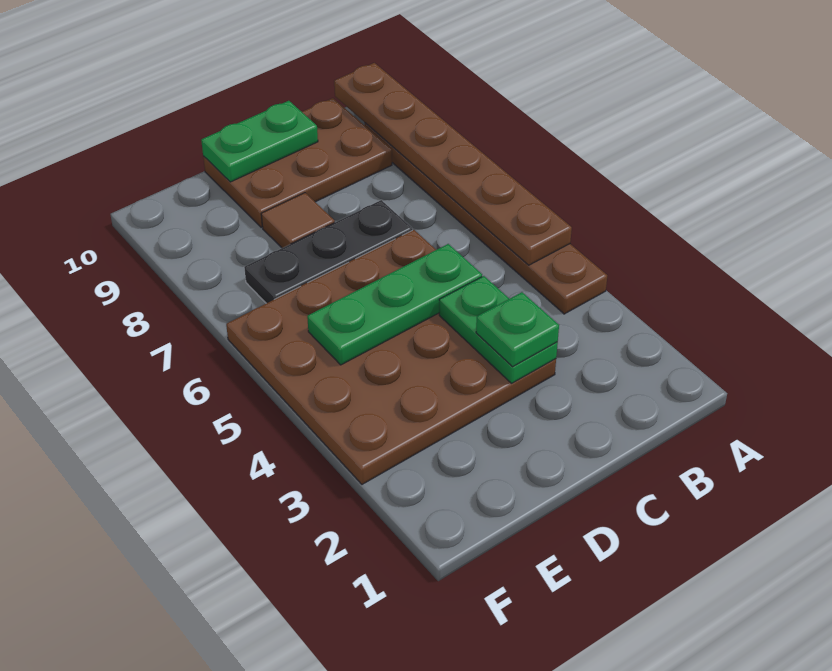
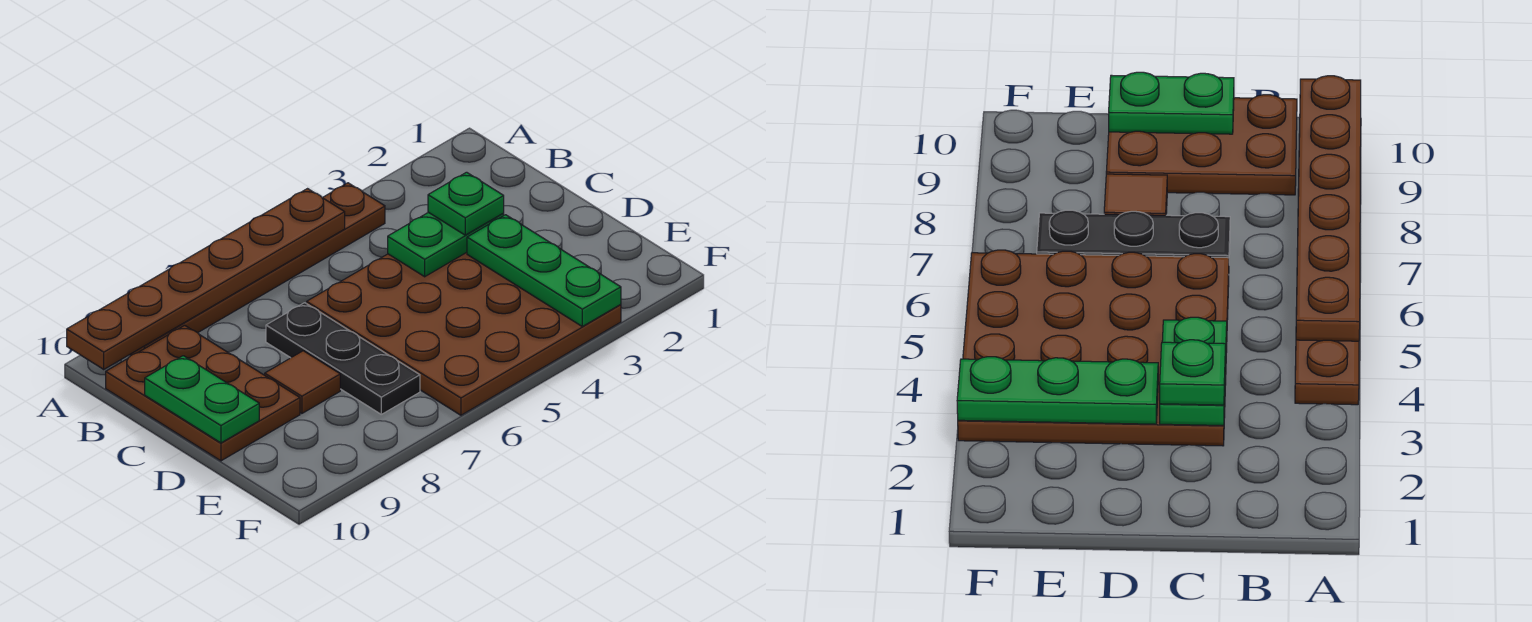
green plate C5:E5 level 2 -> green plate D3:F3 level 2

